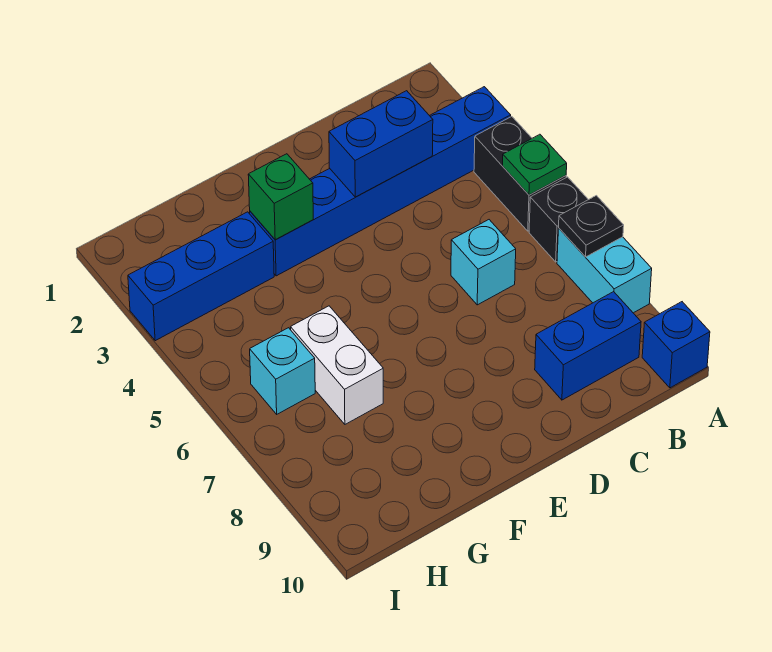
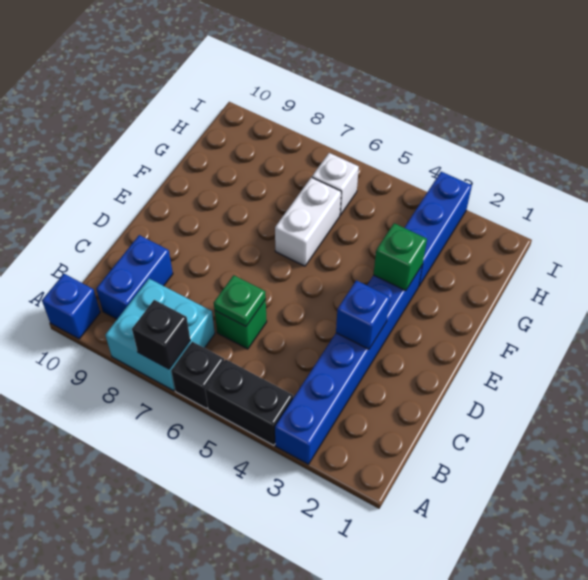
green plate A5 level 2 -> green plate C6 level 2
cyan brick A7:A8 level 1 -> cyan brick A7:B8 level 1
black plate A7 level 2 -> black brick A7 level 2
blue brick C3:D3 level 2 -> blue brick D3 level 2
cyan brick C6 level 1 -> green brick C6 level 1
white brick G6:G7 level 1 -> white brick F6:G6 level 1
cyan brick H6 level 1 -> white brick H6 level 1

